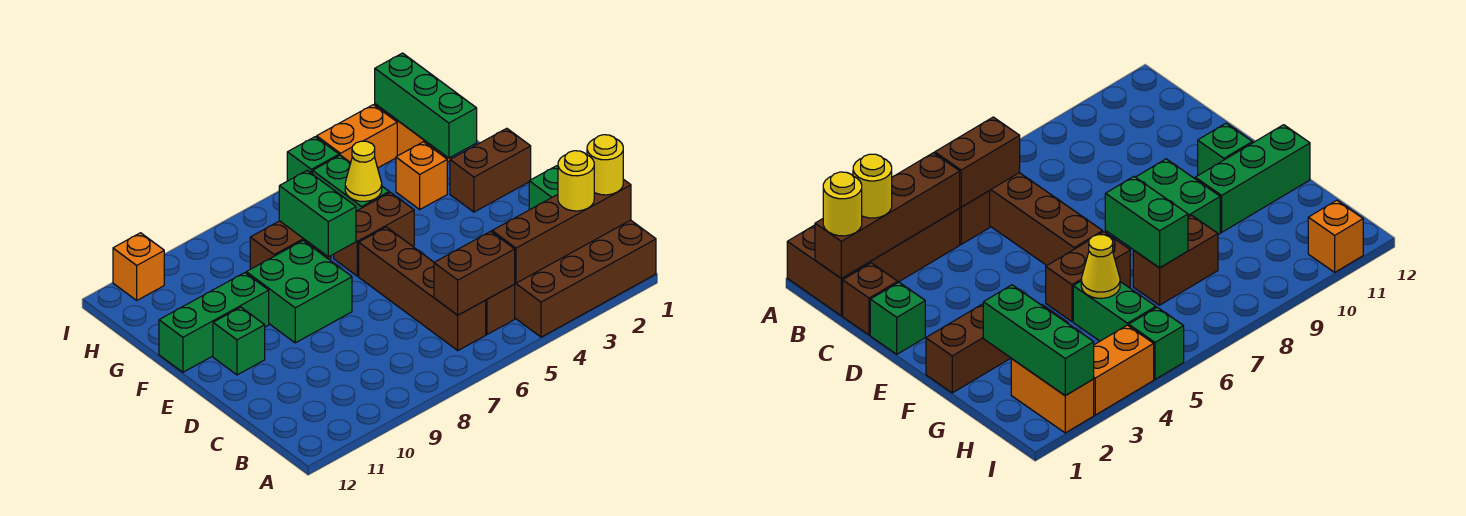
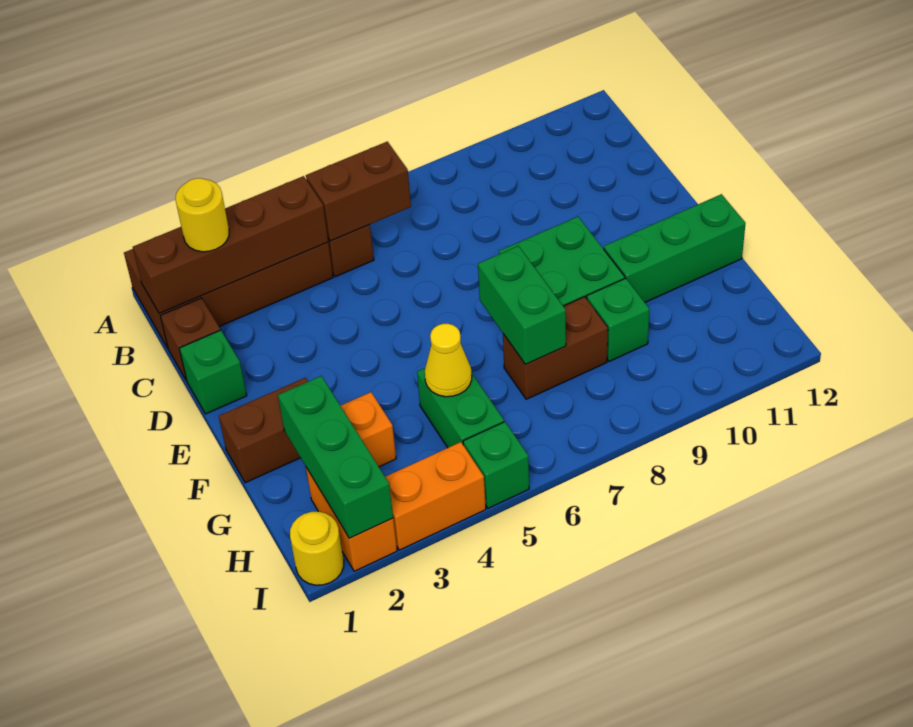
yellow round brick B1 level 3 -> yellow round brick I1 level 1
brown brick B6:E6 level 1 -> none
green brick E11 level 1 -> green brick G9 level 1
brown brick F5:F6 level 1 -> none
orange brick I11 level 1 -> none

